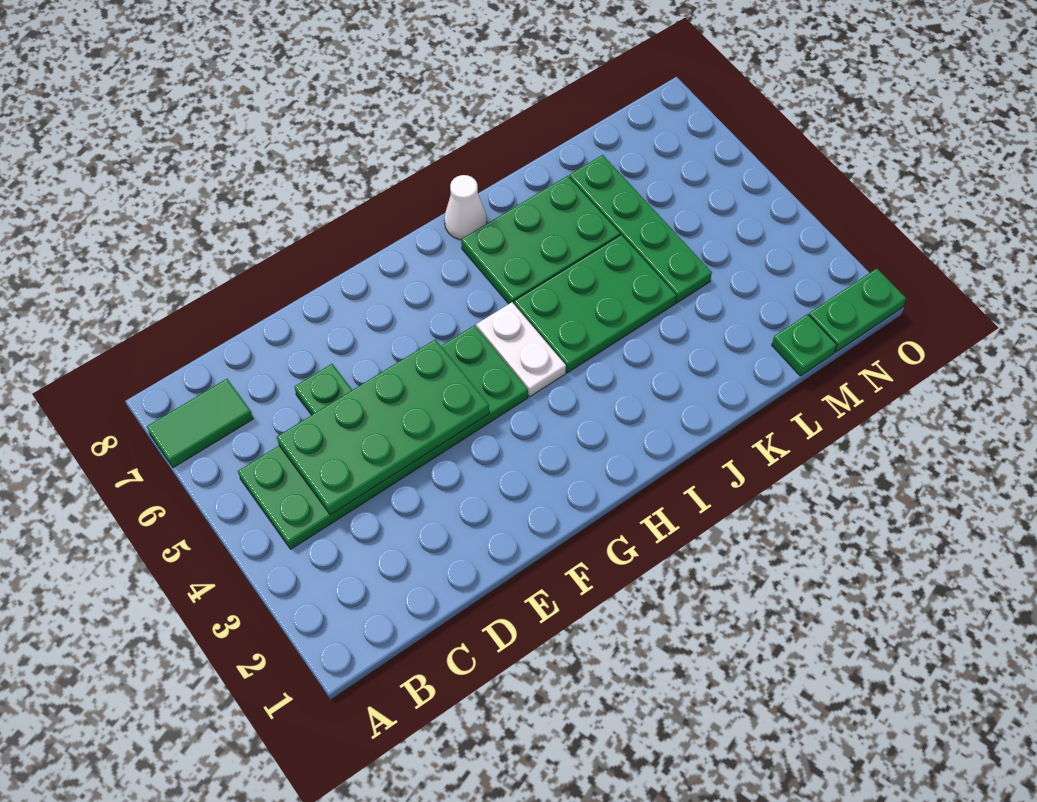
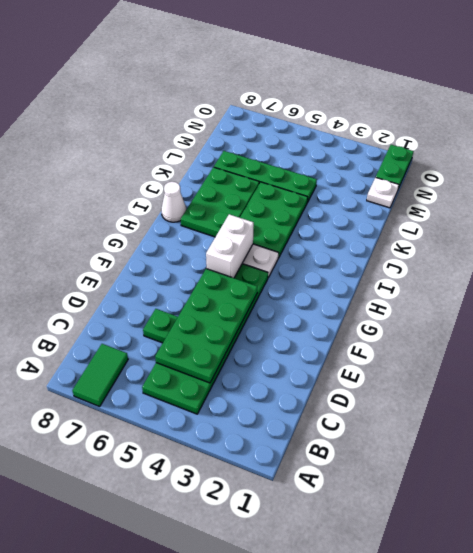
none -> white brick G5:H5 level 2
green plate M1 level 1 -> white plate M1 level 1

